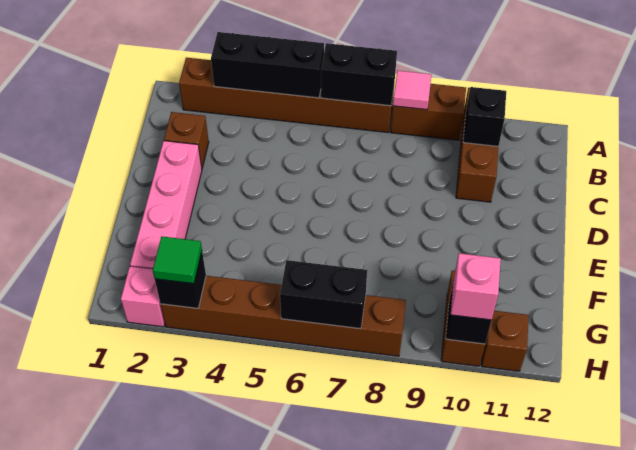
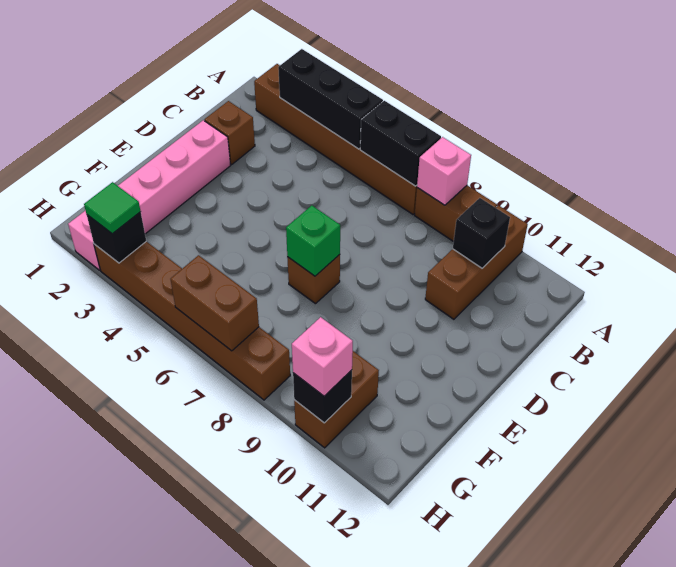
pink tile A8 level 2 -> pink brick A8 level 2
none -> green brick E7 level 2
black brick H6:H7 level 2 -> brown brick H6:H7 level 2
brown brick H11 level 1 -> brown brick E7 level 1

